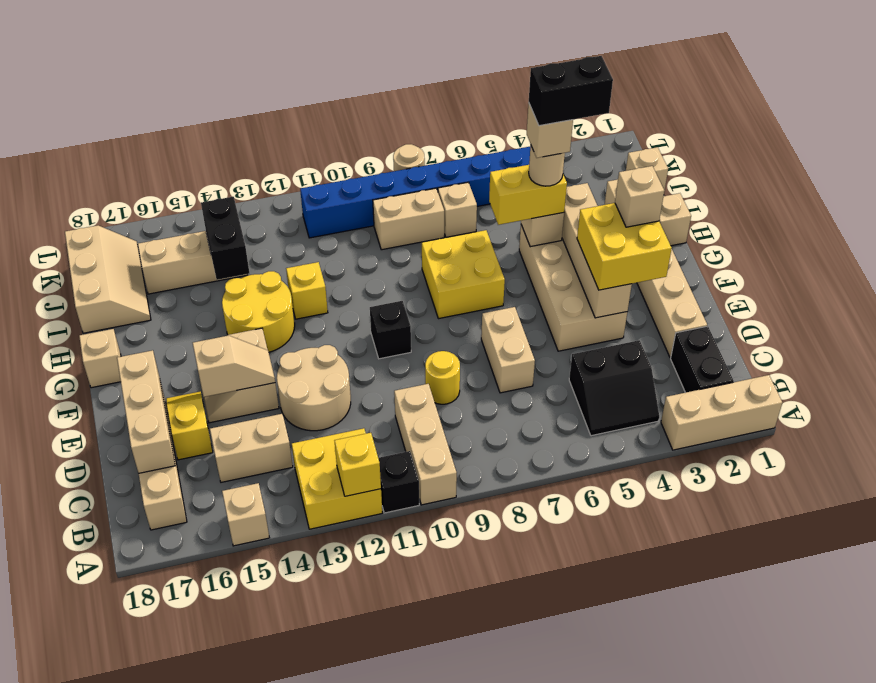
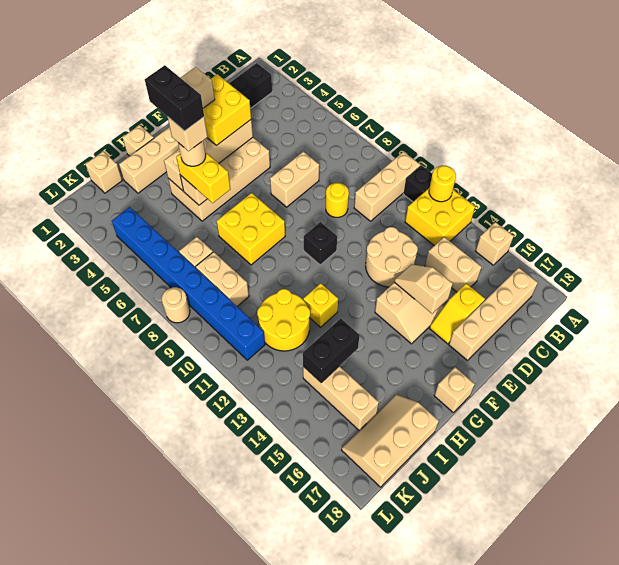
tan brick A1:A3 level 1 -> none
yellow brick A12 level 2 -> yellow round brick A12 level 2
black slope B4:C5 level 1 top C -> none
tan brick C17:E17 level 2 -> none
yellow round brick G13:H14 level 1 -> yellow round brick I11:J12 level 1

